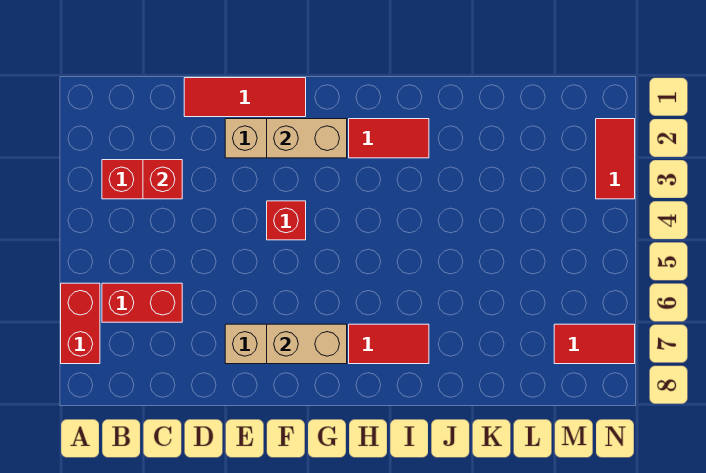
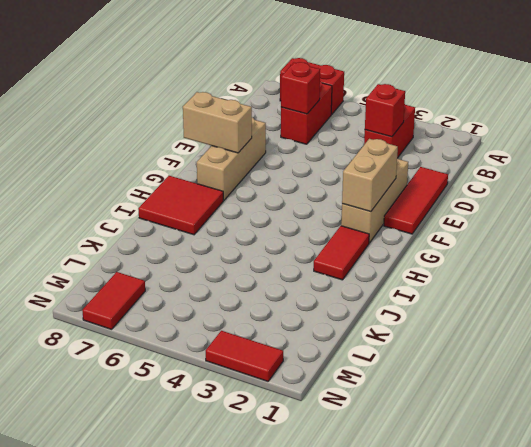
red brick F4 level 1 -> red brick C6 level 2
tan brick F7:G7 level 2 -> tan brick F7:F8 level 2
red tile H7:I7 level 1 -> red tile H7:I8 level 1

